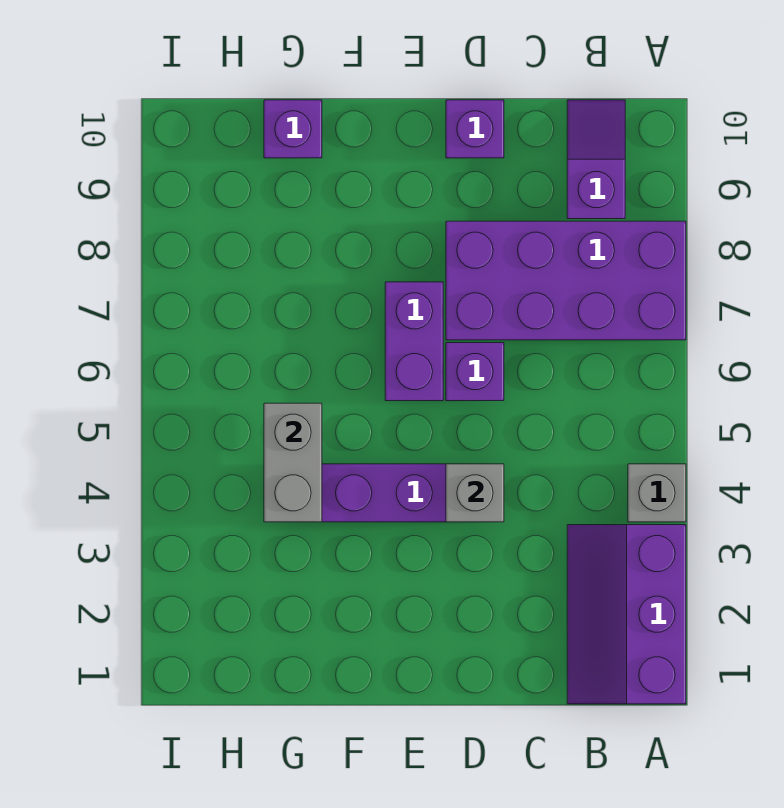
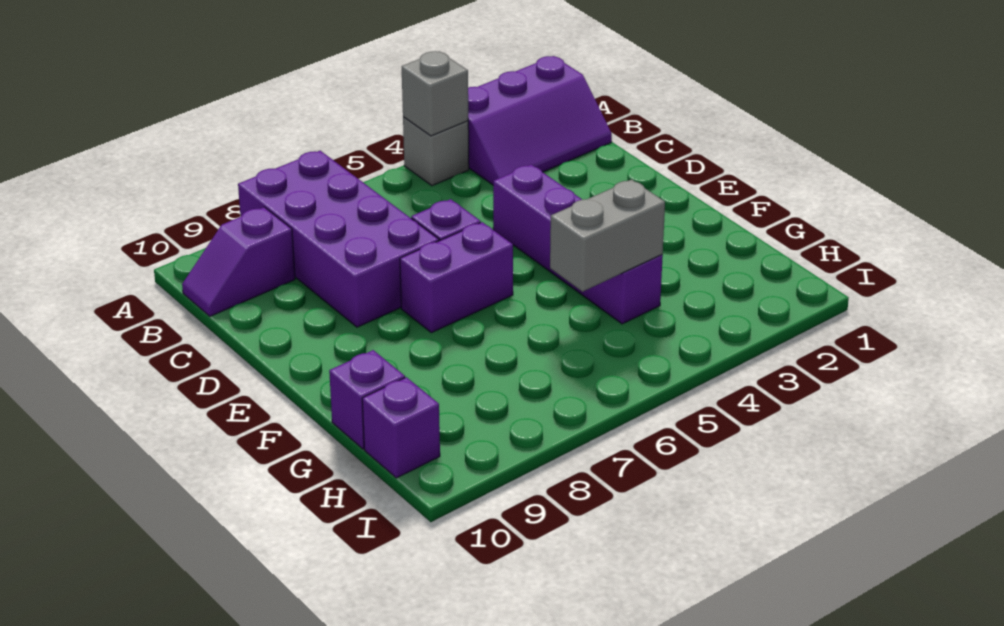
grey brick D4 level 2 -> grey brick A4 level 2
purple brick D10 level 1 -> purple brick H10 level 1

